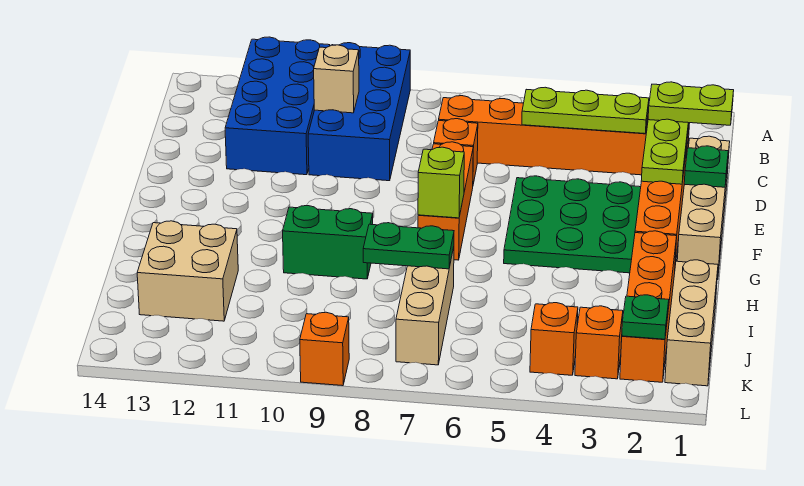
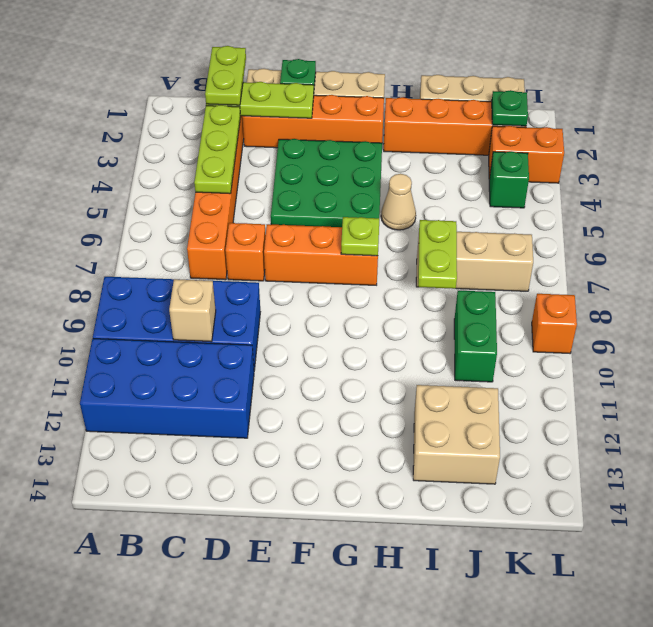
lime brick G7 level 2 -> lime plate G7 level 2
none -> tan cone H5 level 1
green brick H9:H10 level 1 -> green brick J9:J10 level 1
green plate I7:I8 level 2 -> lime plate I7:I8 level 2
orange brick K3 level 1 -> orange brick K3:L3 level 1
orange brick K4 level 1 -> green brick K4 level 1

